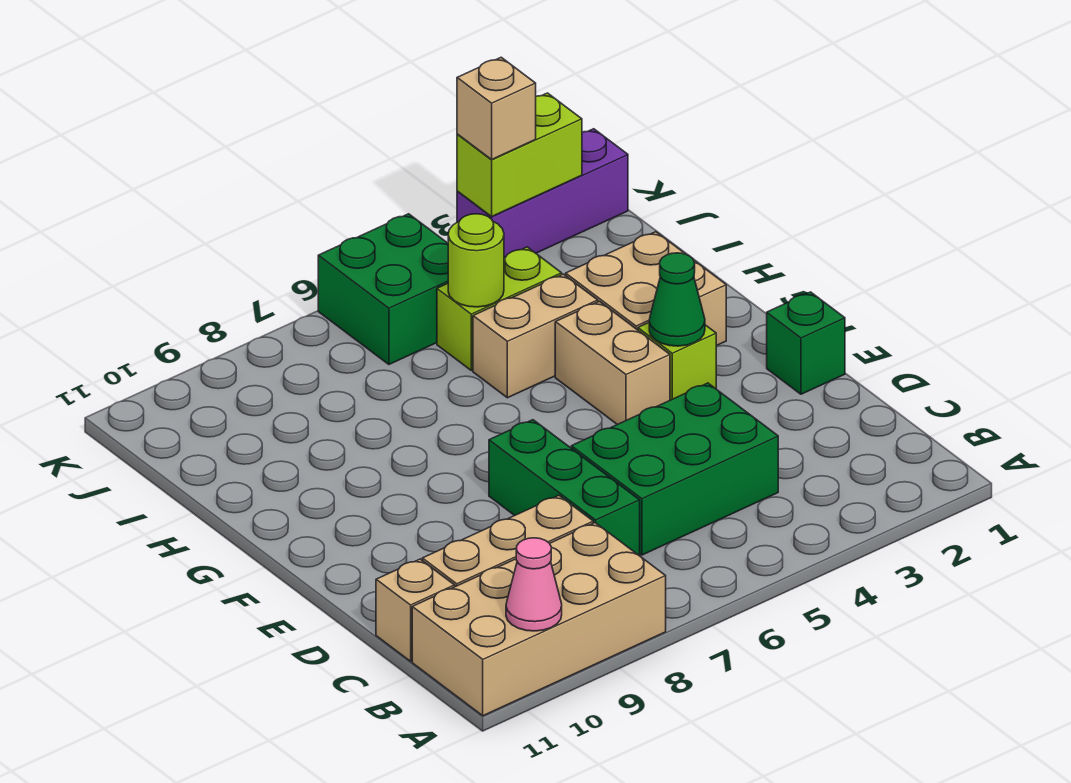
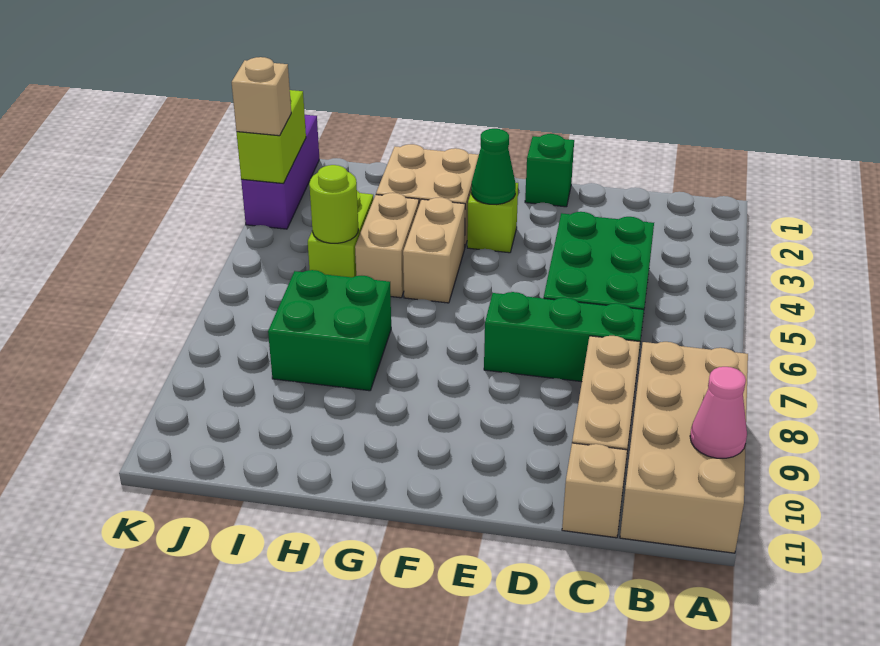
tan brick F4:G4 level 1 -> tan brick G4:G5 level 1
green brick J5:K6 level 1 -> green brick H7:I8 level 1

